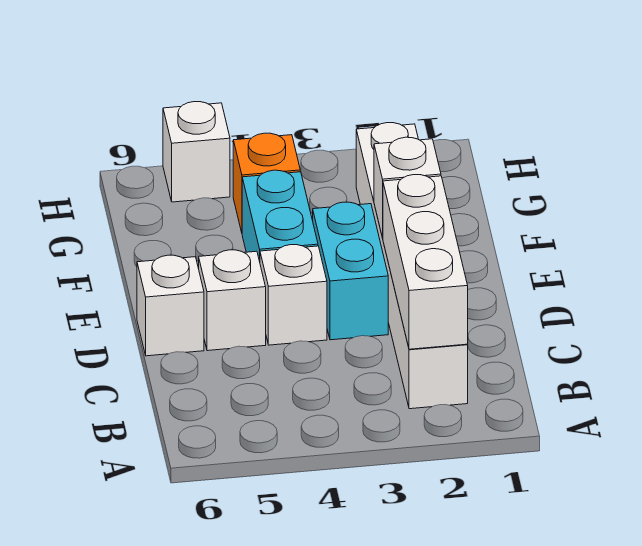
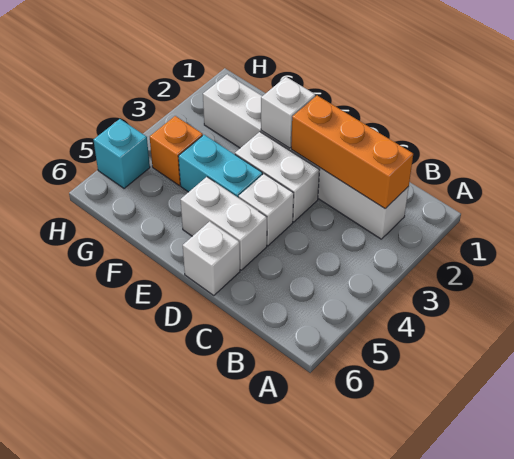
white brick B2:D2 level 2 -> orange brick B2:D2 level 2
cyan brick D3:E3 level 1 -> white brick D3:E3 level 1
white brick D5 level 1 -> white brick D5:E5 level 1
white brick H5 level 1 -> cyan brick H5 level 1

